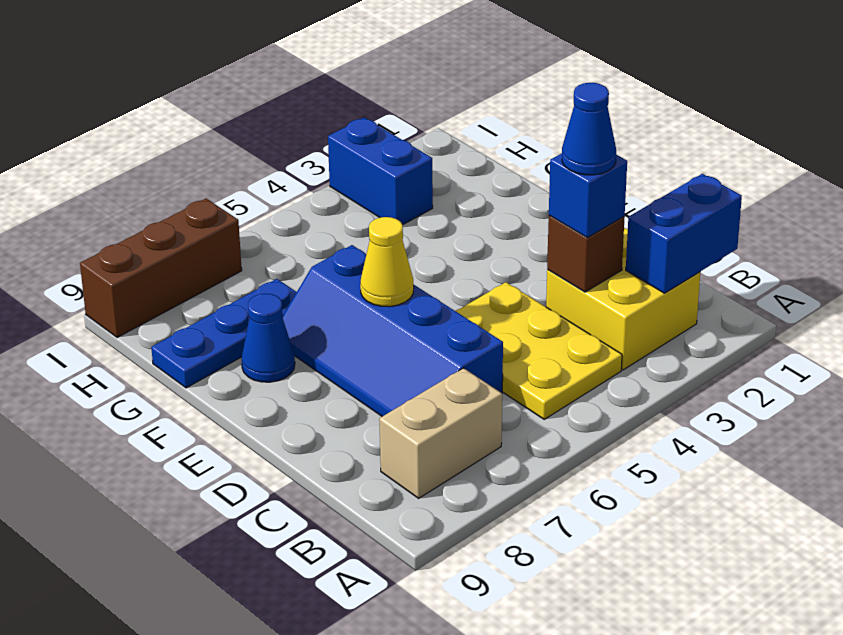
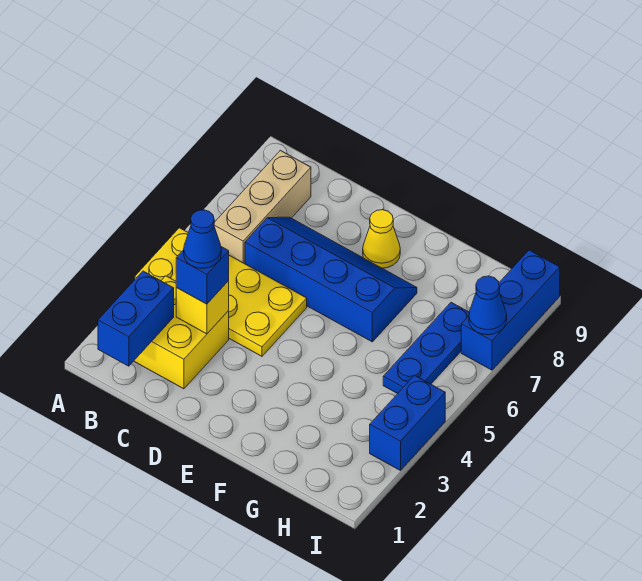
yellow plate B4:D5 level 1 -> yellow plate A4:D5 level 1
tan brick B7:B8 level 1 -> tan brick B6:B8 level 1
brown brick C3 level 2 -> yellow brick C3 level 2
yellow cone E6 level 2 -> yellow cone E8 level 1
blue cone F8 level 1 -> blue cone I7 level 2
blue plate G7:G9 level 1 -> blue plate H5:H7 level 1
blue brick H3:I3 level 1 -> blue brick I3:I4 level 1
brown brick I7:I9 level 1 -> blue brick I7:I9 level 1

